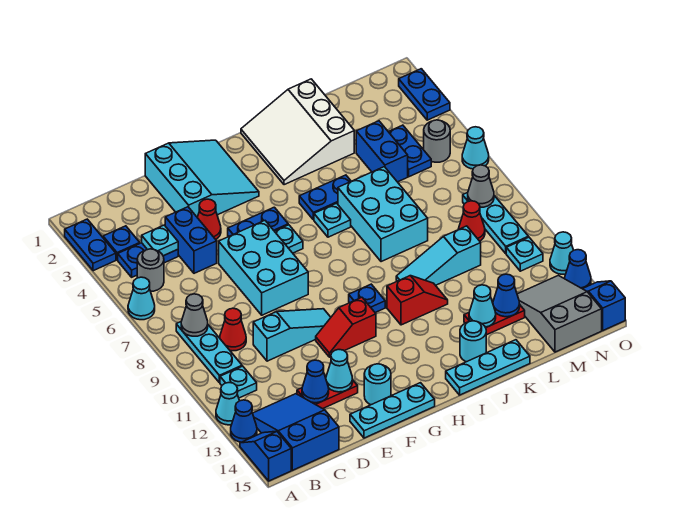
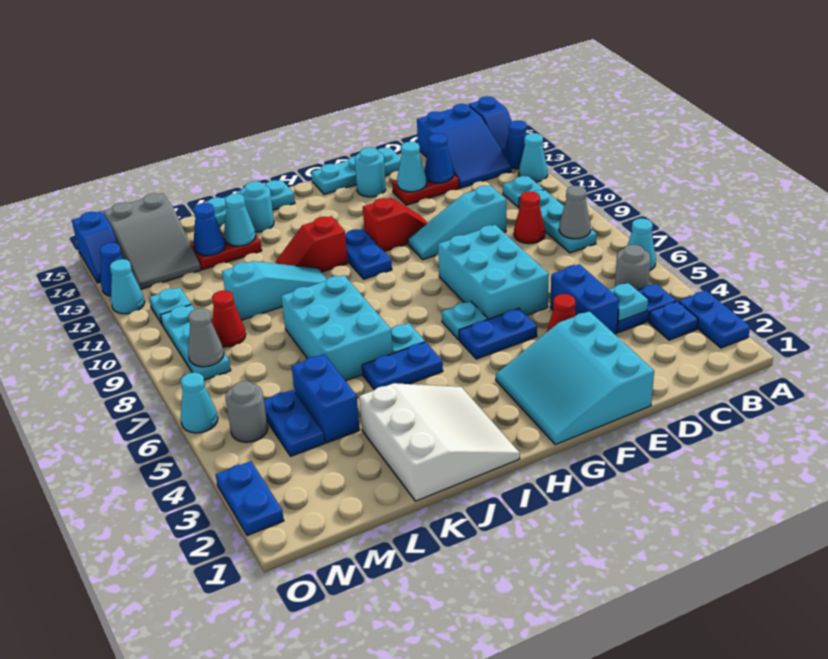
blue plate H10 level 1 -> blue plate H10:H11 level 1

